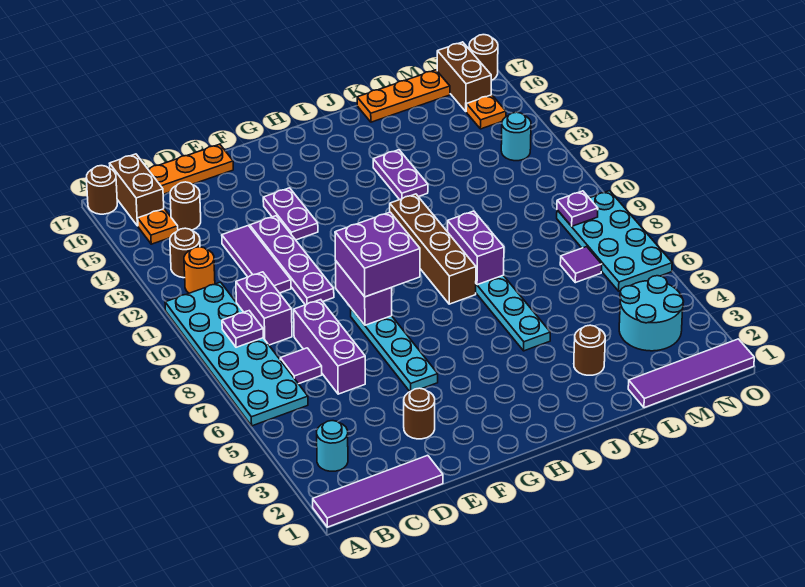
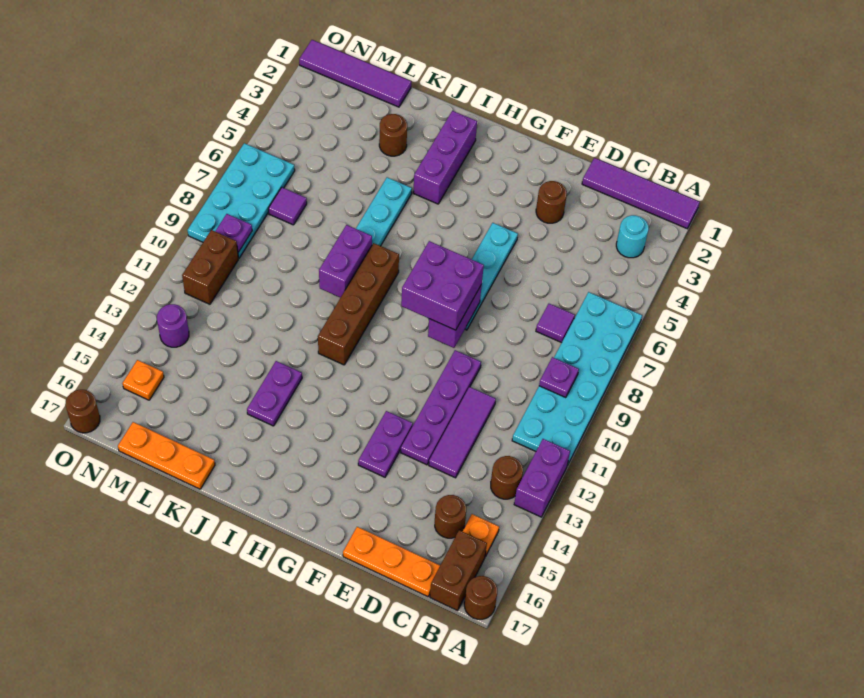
orange round brick B12 level 1 -> none
purple brick C9:C10 level 1 -> purple brick A12:A13 level 1
purple brick D6:D8 level 1 -> purple brick I2:I4 level 1
cyan round brick M3:N4 level 1 -> none
cyan round brick N13 level 1 -> purple round brick N13 level 1
brown brick N16:N17 level 1 -> brown brick N10:N11 level 1

